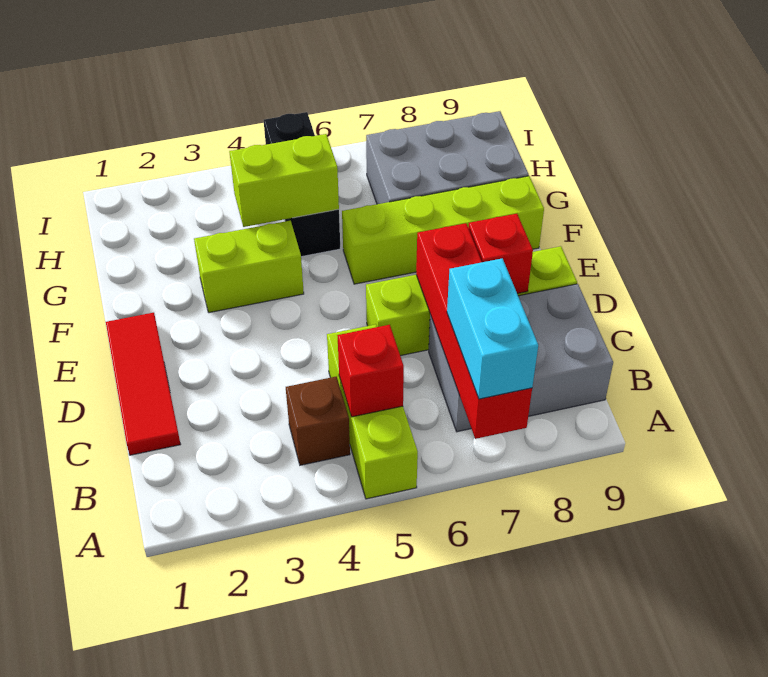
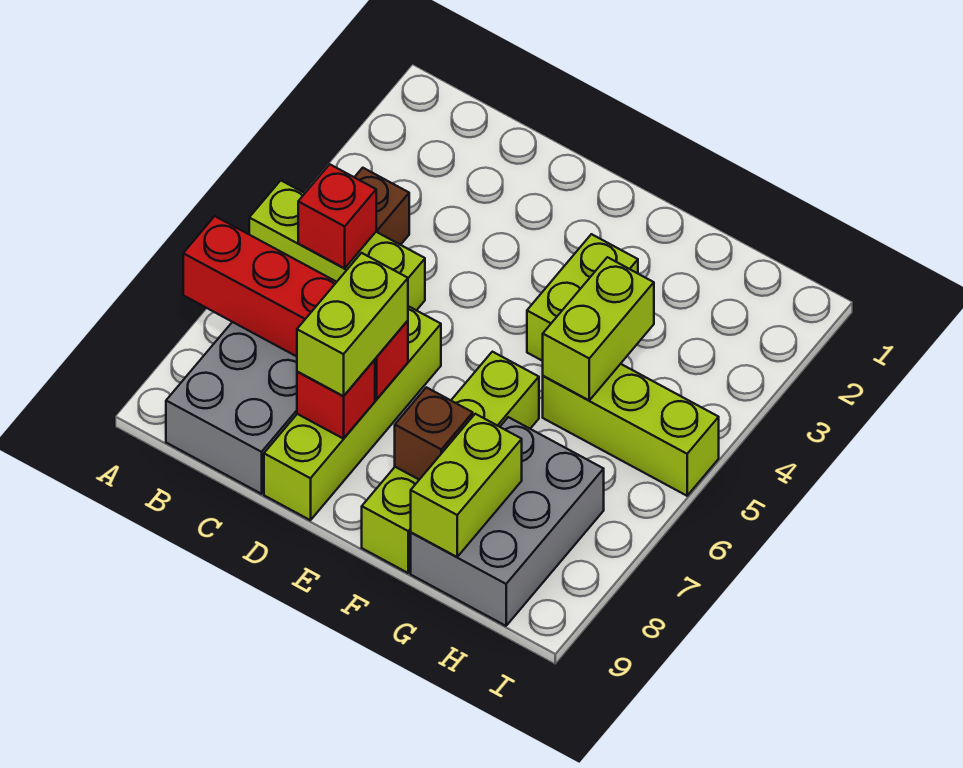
cyan brick A7:B7 level 3 -> none
red tile C1:E1 level 1 -> none
none -> lime brick D7:D8 level 3
none -> brown brick F8 level 2
black brick G5:I5 level 1 -> lime brick G5:I5 level 1
none -> lime brick G8:G9 level 2

